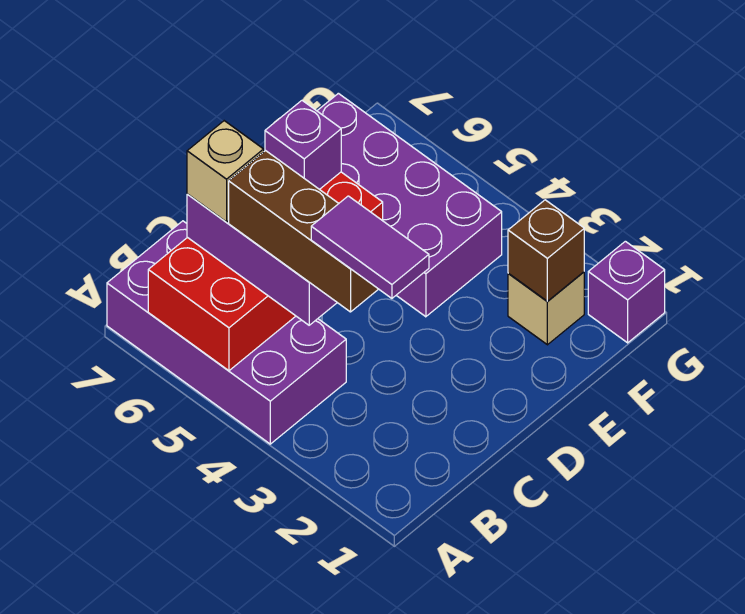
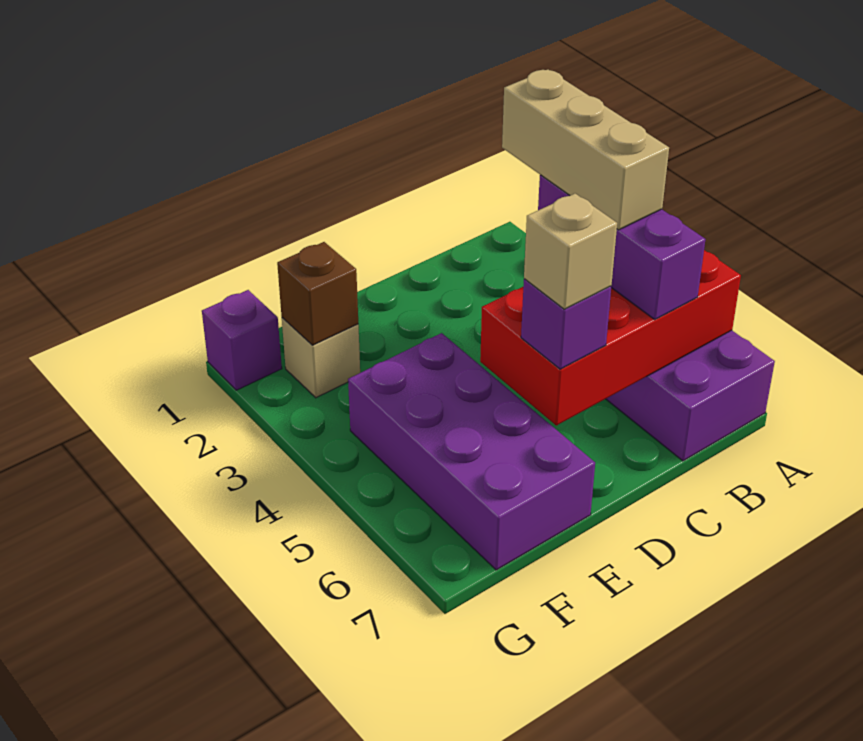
purple tile B2:B3 level 5 -> none
brown brick B3:B5 level 4 -> tan brick B3:B5 level 4
tan brick B6 level 4 -> tan brick D6 level 4

